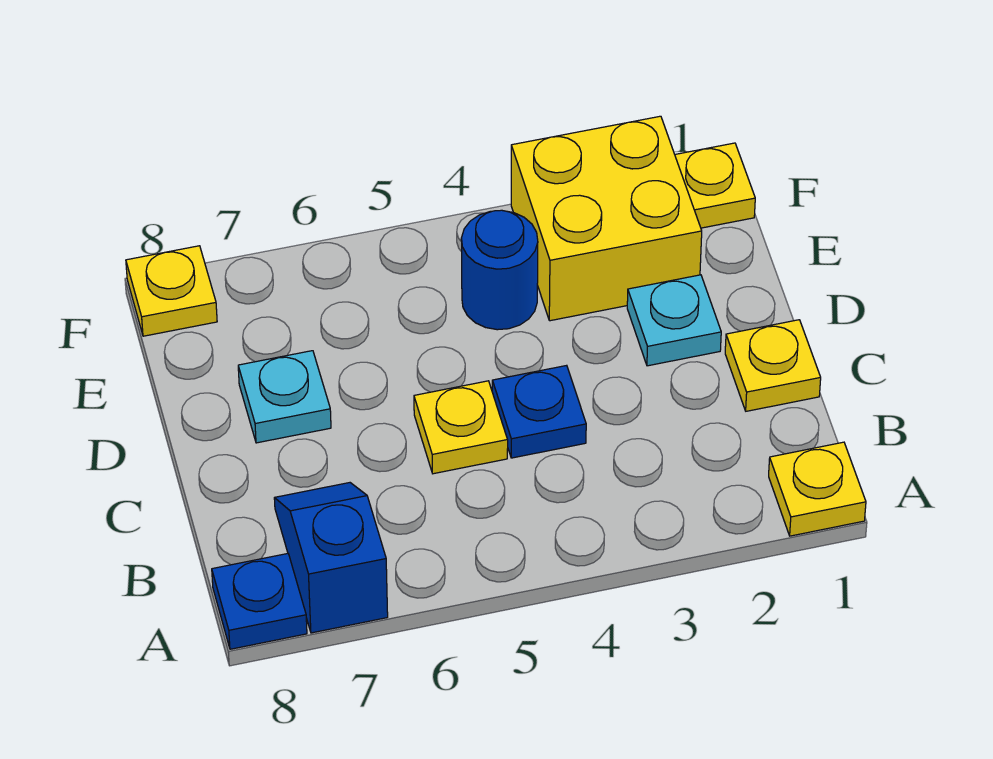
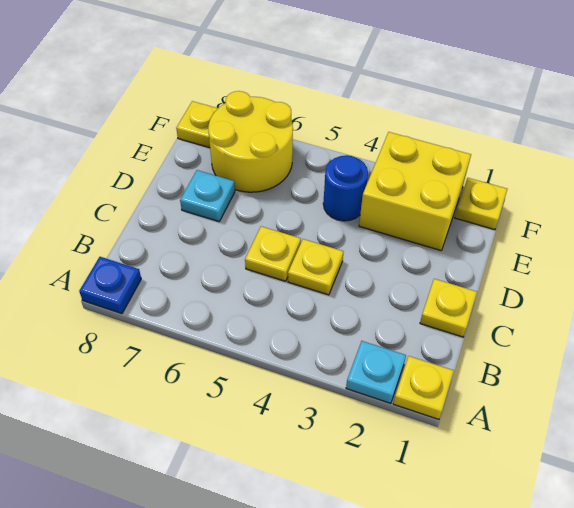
blue slope A7:B7 level 1 top A -> none
blue plate C4 level 1 -> yellow plate C4 level 1
cyan plate D2 level 1 -> cyan plate A2 level 1
none -> yellow round brick E6:F7 level 1

